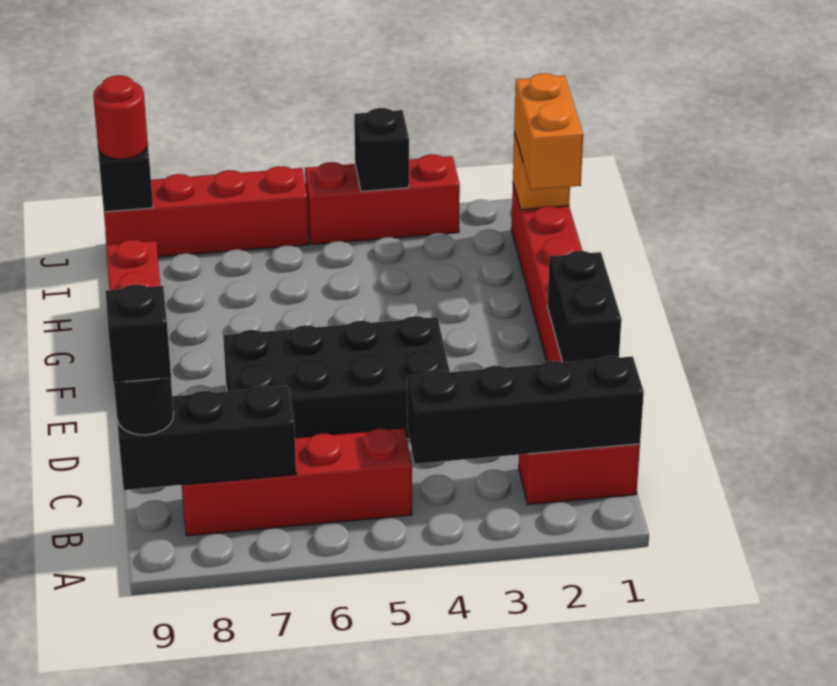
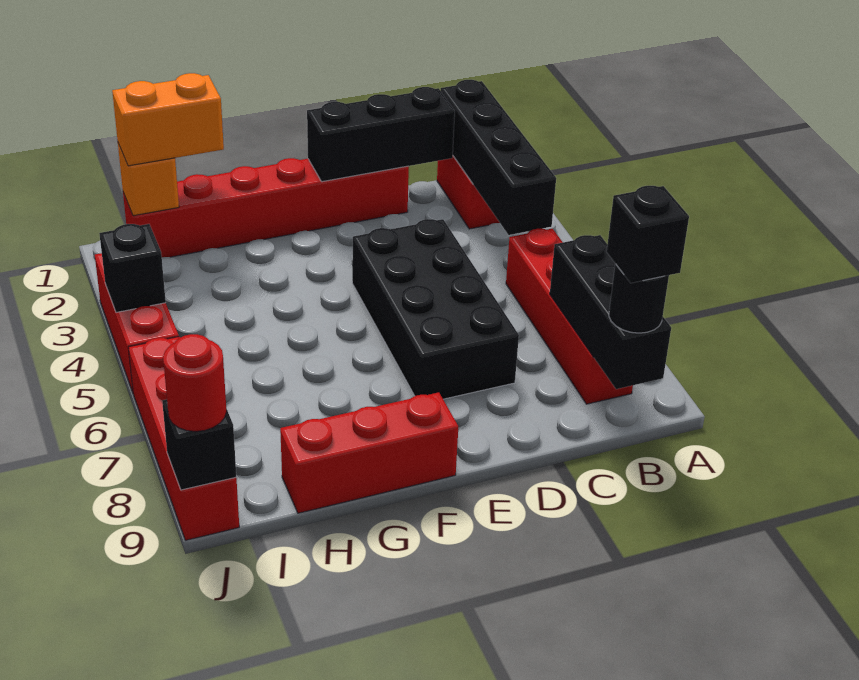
black brick D1:E1 level 2 -> black brick C1:E1 level 2

